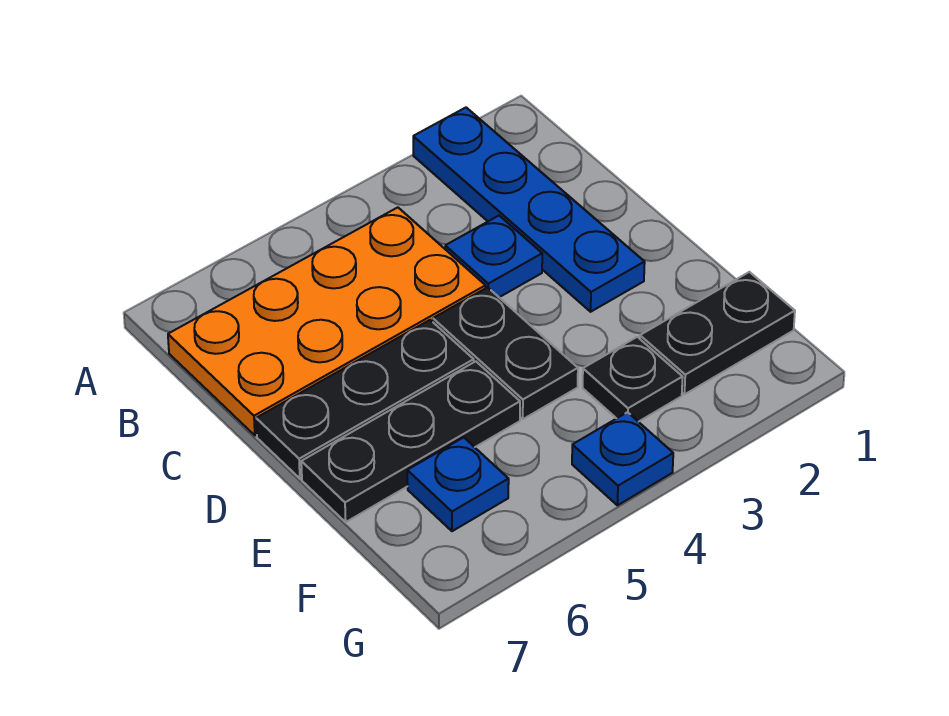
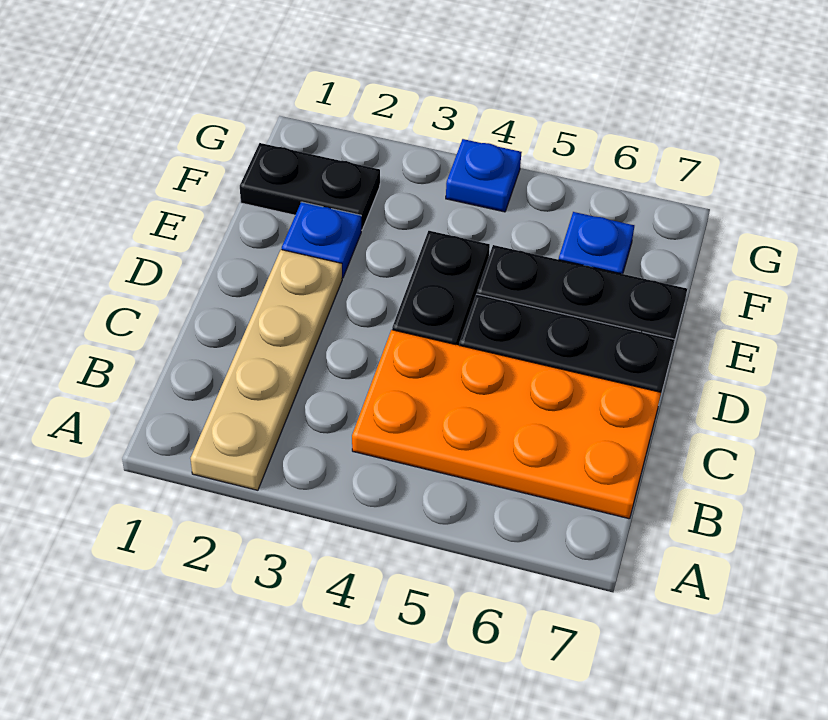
blue plate A2:D2 level 1 -> tan plate A2:D2 level 1
blue plate C3 level 1 -> blue plate E2 level 1
black plate F3 level 1 -> none

